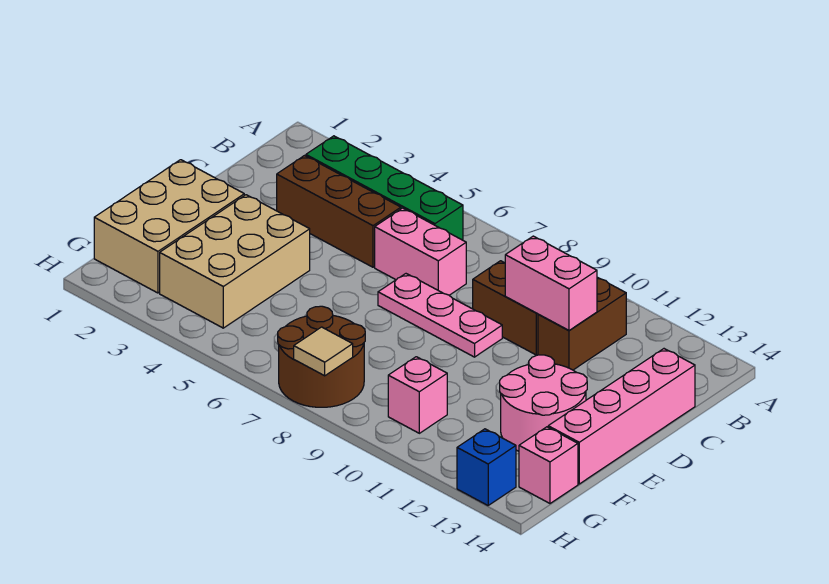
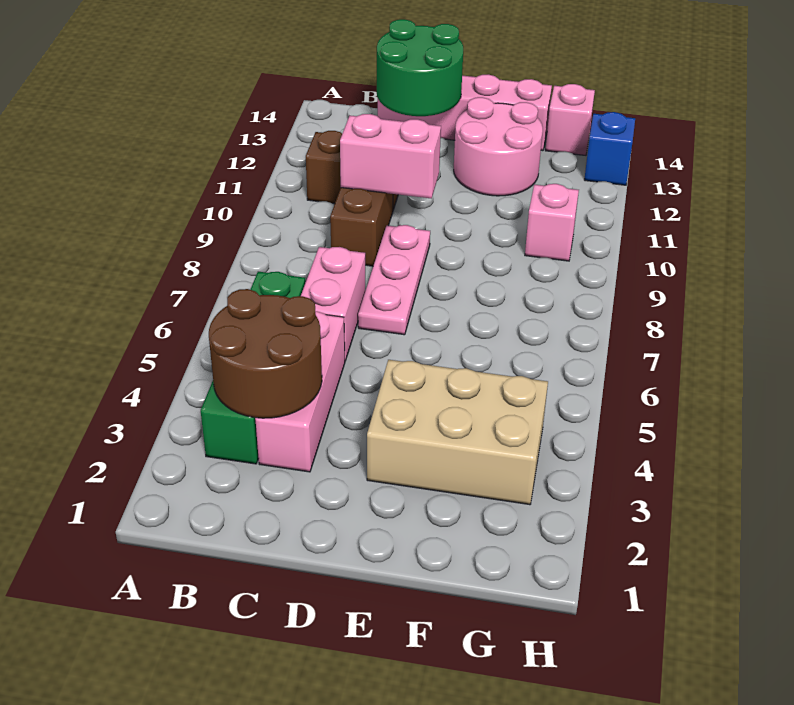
brown brick C3:C5 level 1 -> pink brick C3:C5 level 1
pink brick C10:C11 level 2 -> pink brick C10:D10 level 2
none -> green round brick C13:D14 level 2
tan brick E1:G2 level 1 -> none
brown round brick G7:H8 level 1 -> brown round brick B3:C4 level 2
tan tile H8 level 2 -> none

